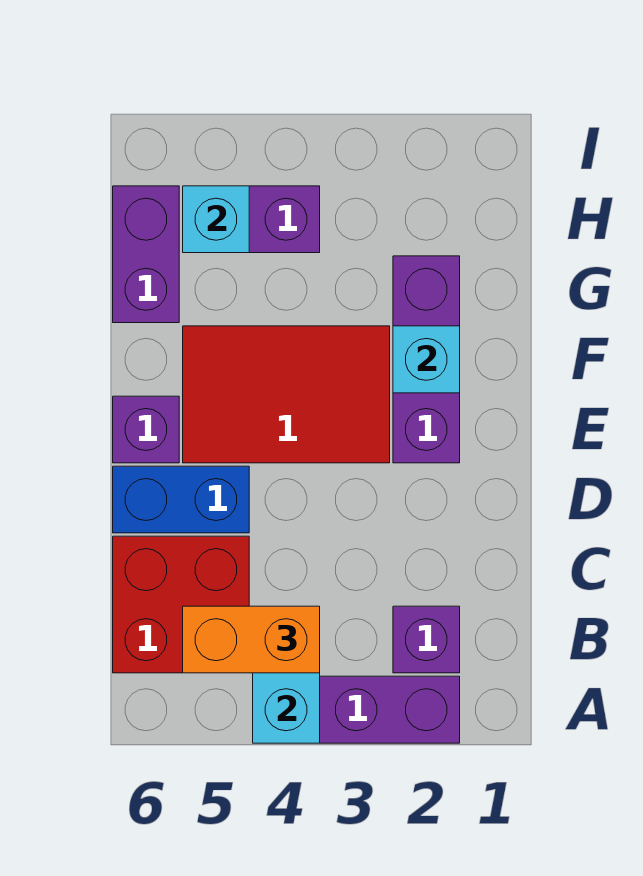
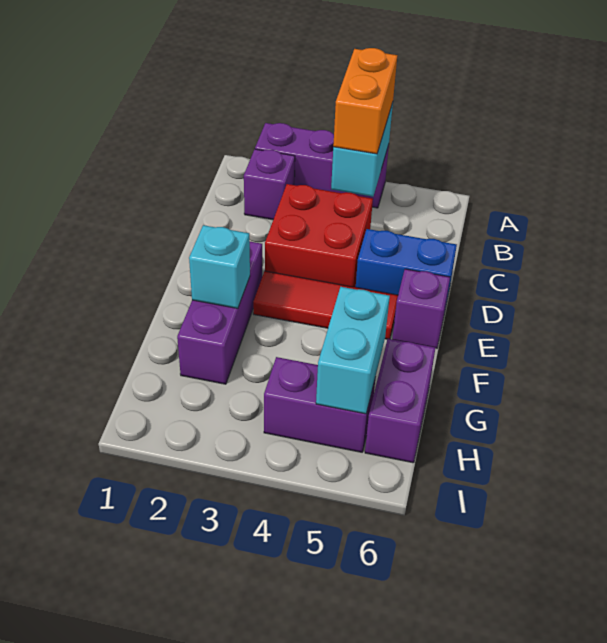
orange brick B4:B5 level 3 -> orange brick A4:B4 level 3
red brick B5:C6 level 1 -> red brick C3:D4 level 1
red tile E3:F5 level 1 -> red tile E3:E5 level 1
cyan brick H5 level 2 -> cyan brick G5:H5 level 2

